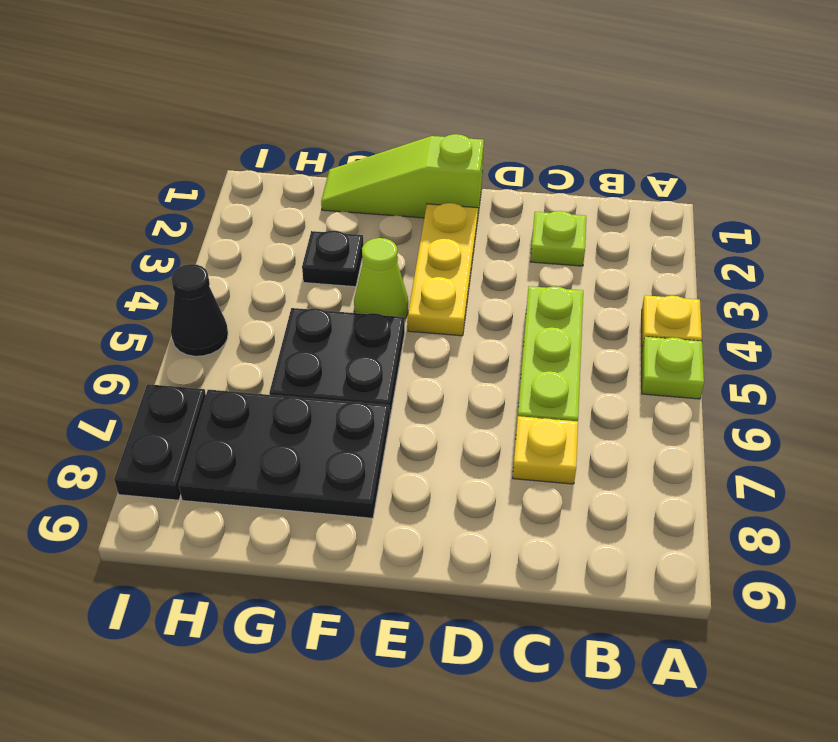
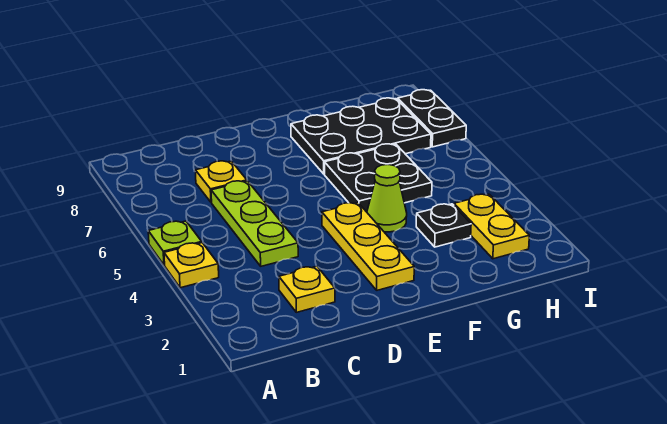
lime plate C2 level 1 -> yellow plate C2 level 1
lime slope E1:G1 level 1 top E -> none
none -> yellow plate H2:H3 level 1
black cone I5 level 1 -> none

